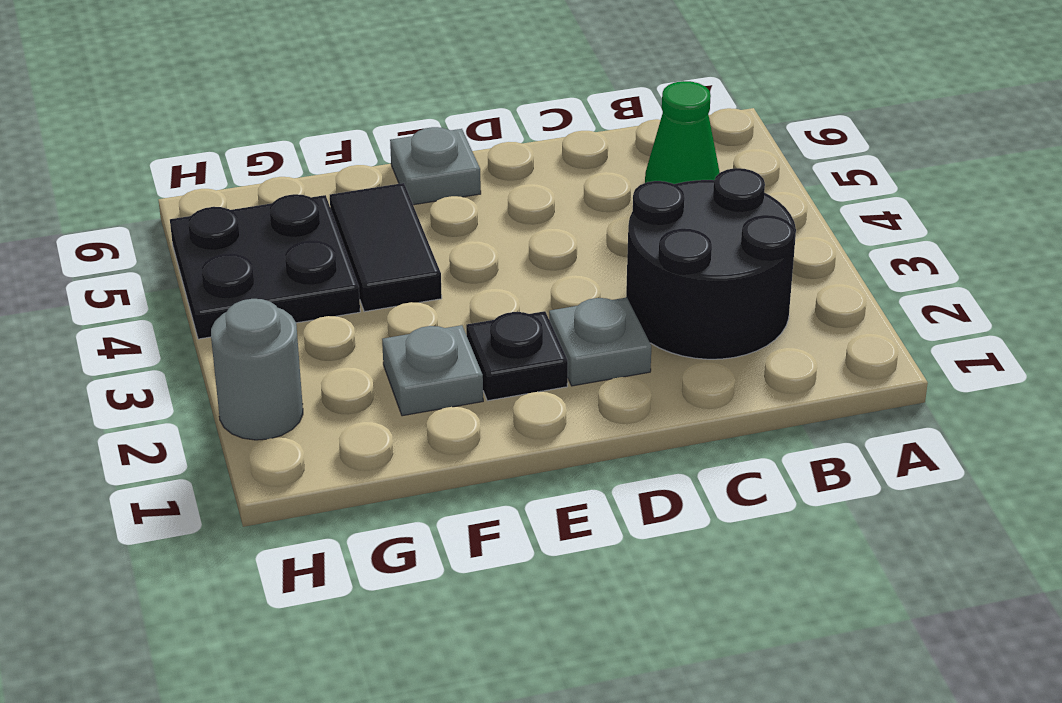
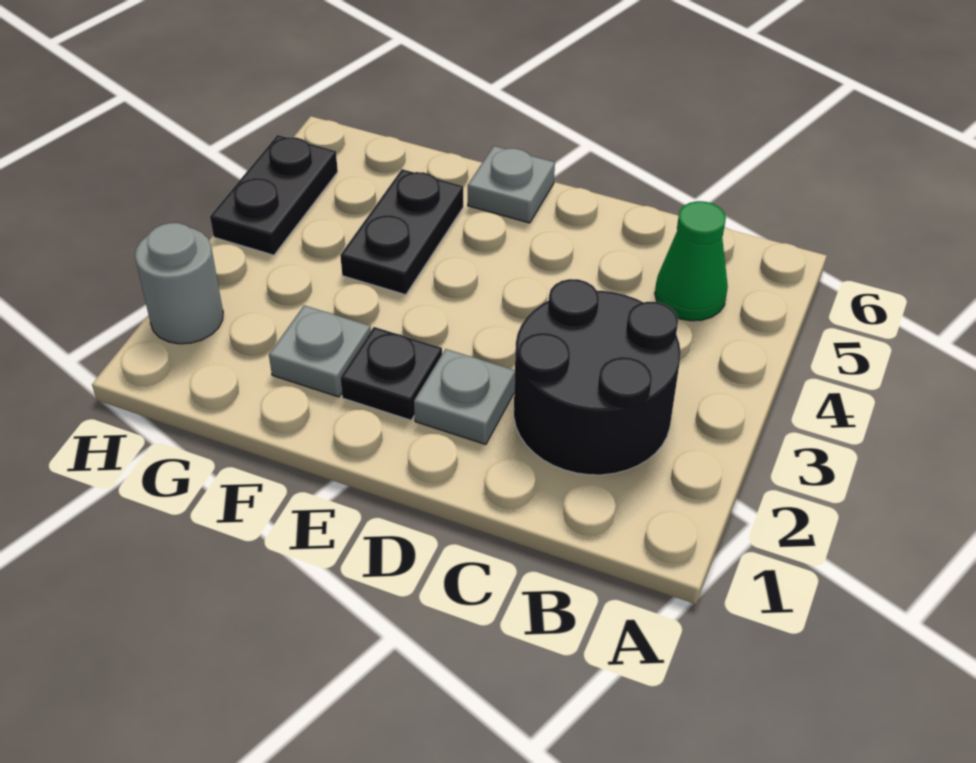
black tile F4:F5 level 1 -> black plate F4:F5 level 1
black plate G4:H5 level 1 -> black plate H4:H5 level 1

